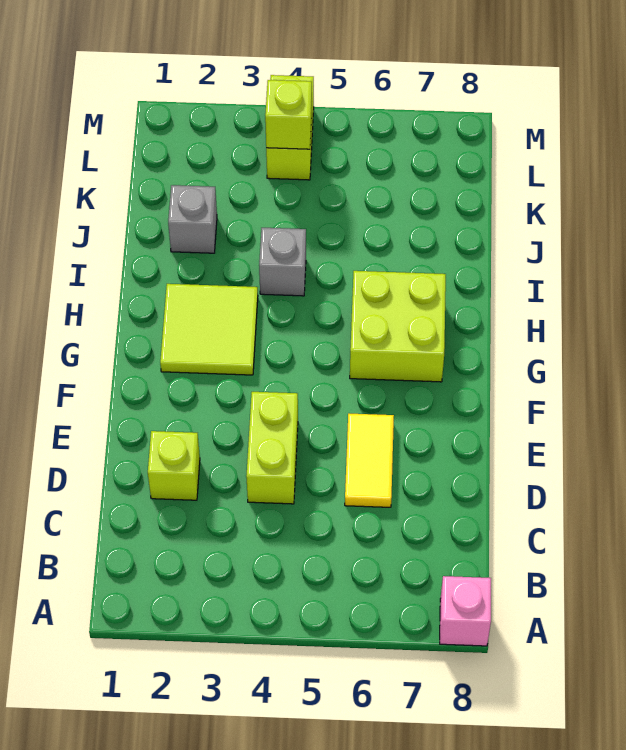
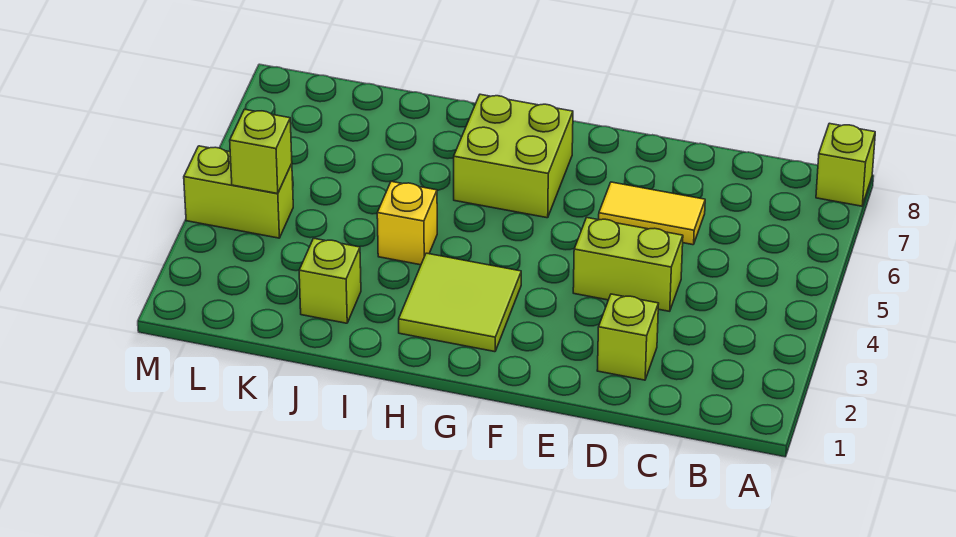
pink brick A8 level 1 -> lime brick A8 level 1
grey brick I4 level 1 -> yellow brick I4 level 1
grey brick J2 level 1 -> lime brick J2 level 1

